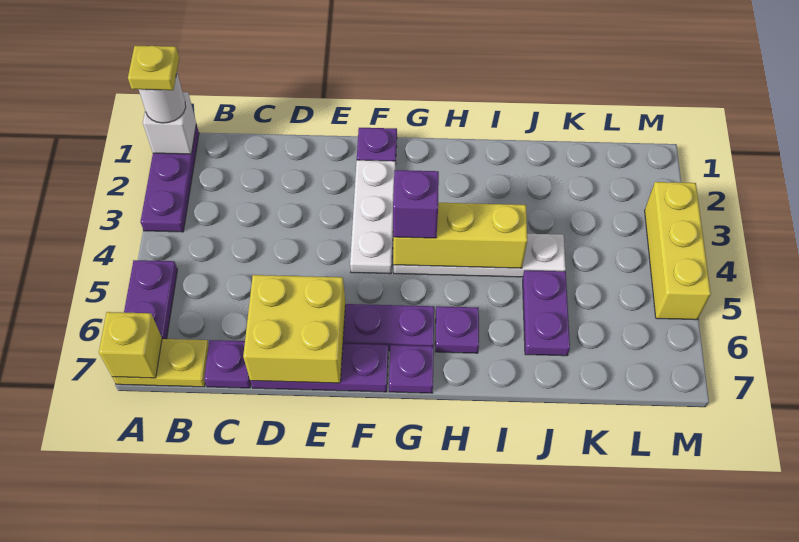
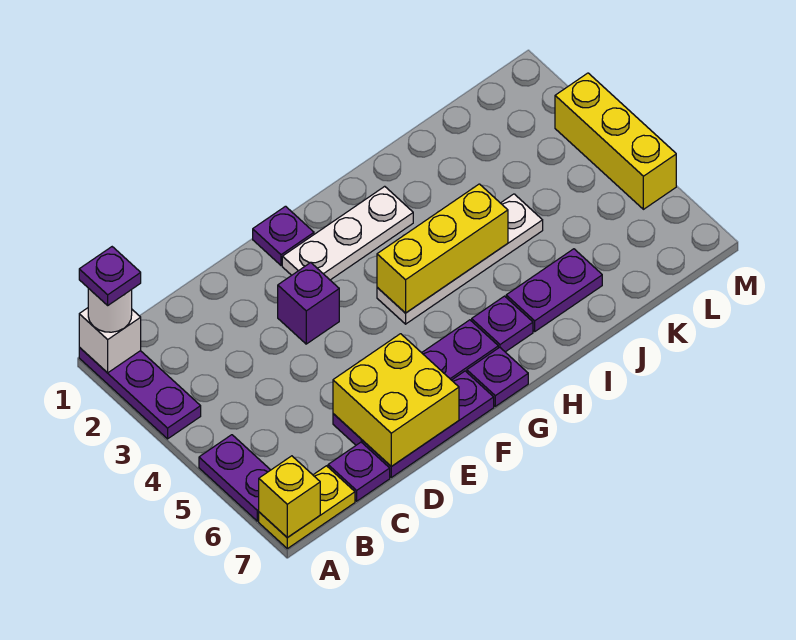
yellow plate A1 level 4 -> purple plate A1 level 4
white plate F2:F4 level 1 -> white plate F2:H2 level 1
purple brick G4 level 3 -> purple brick E3 level 1
purple plate J5:J6 level 1 -> purple plate I6:J6 level 1

